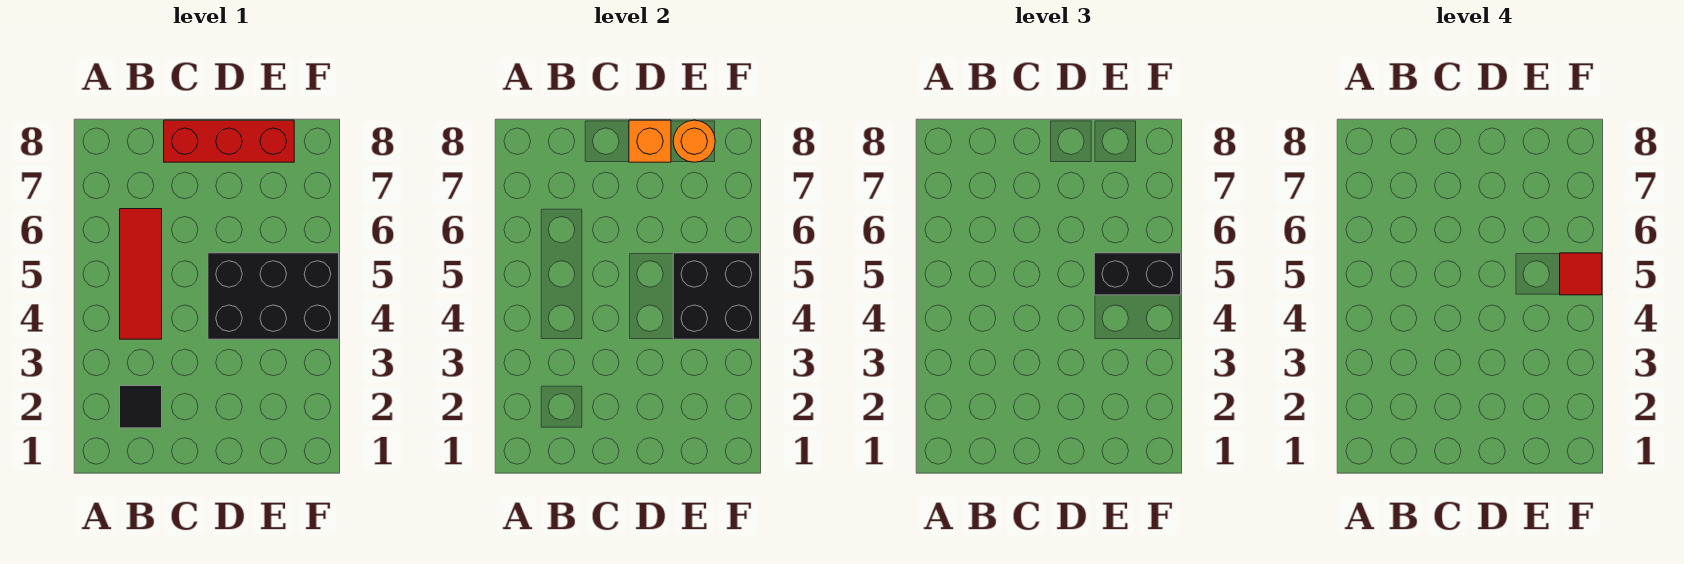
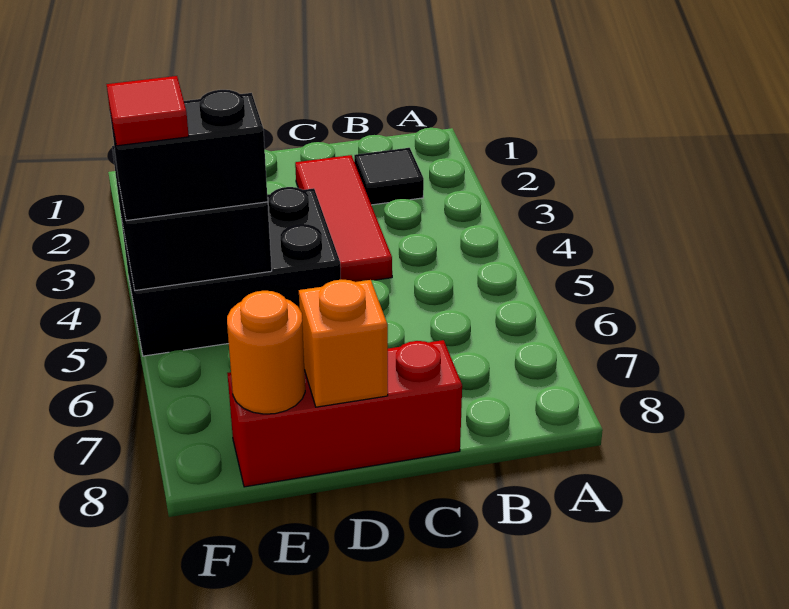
red tile B4:B6 level 1 -> red tile C2:C4 level 1

